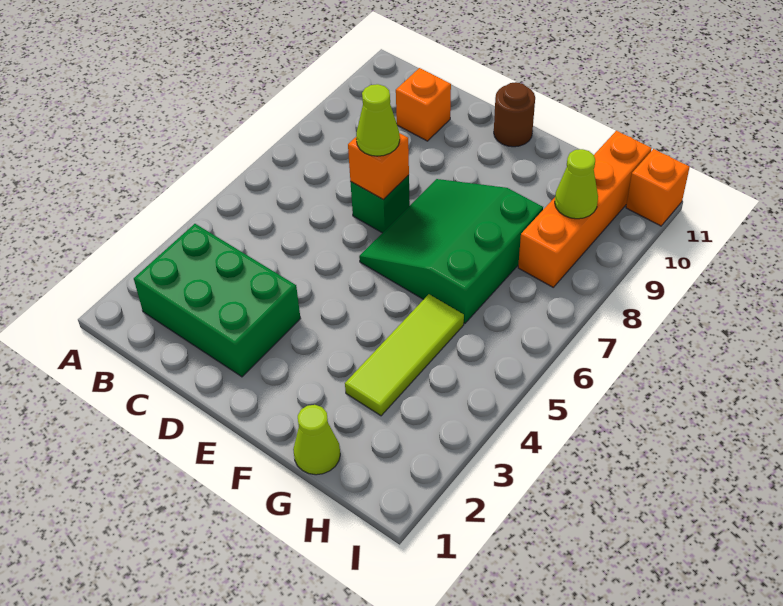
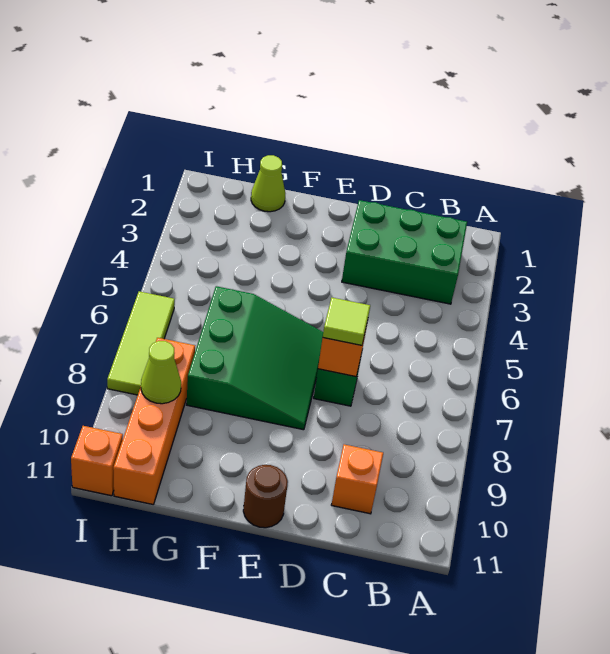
lime cone D7 level 3 -> lime tile D7 level 3
lime tile G3:G5 level 1 -> lime tile I6:I8 level 1

